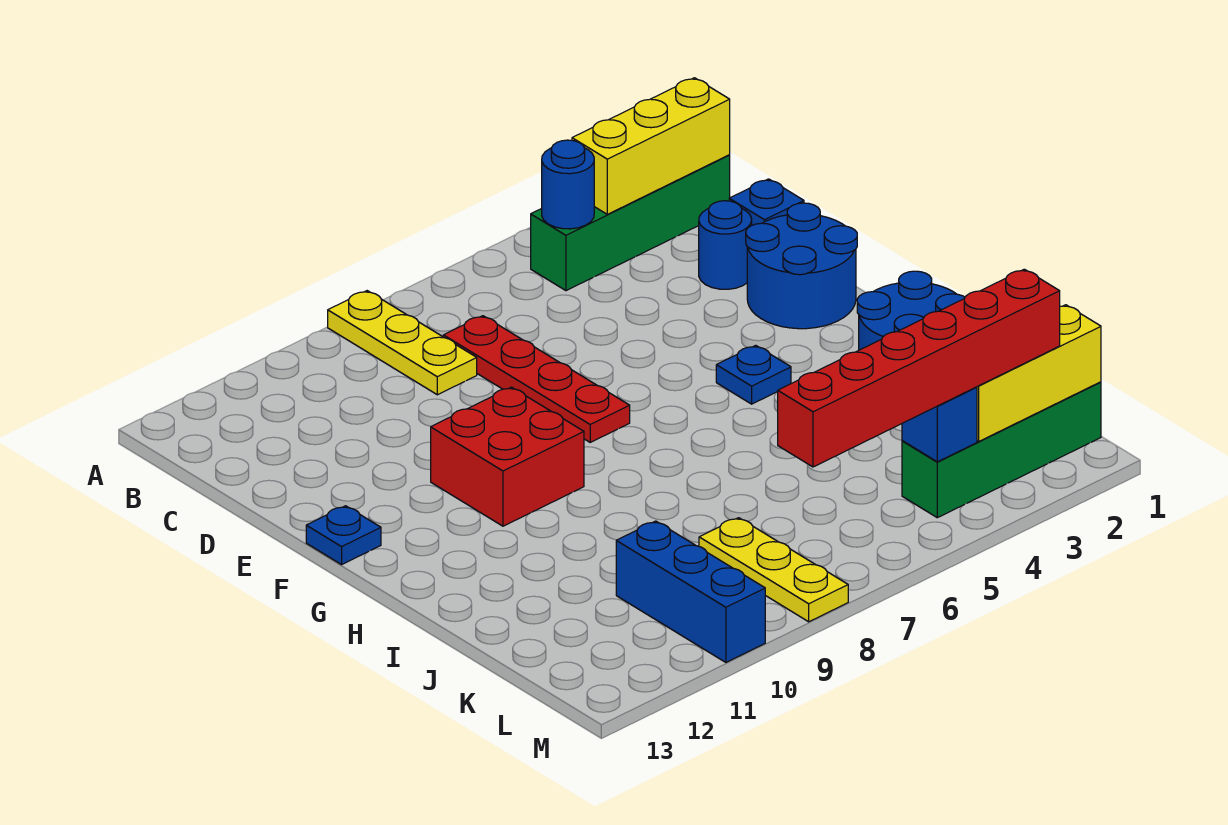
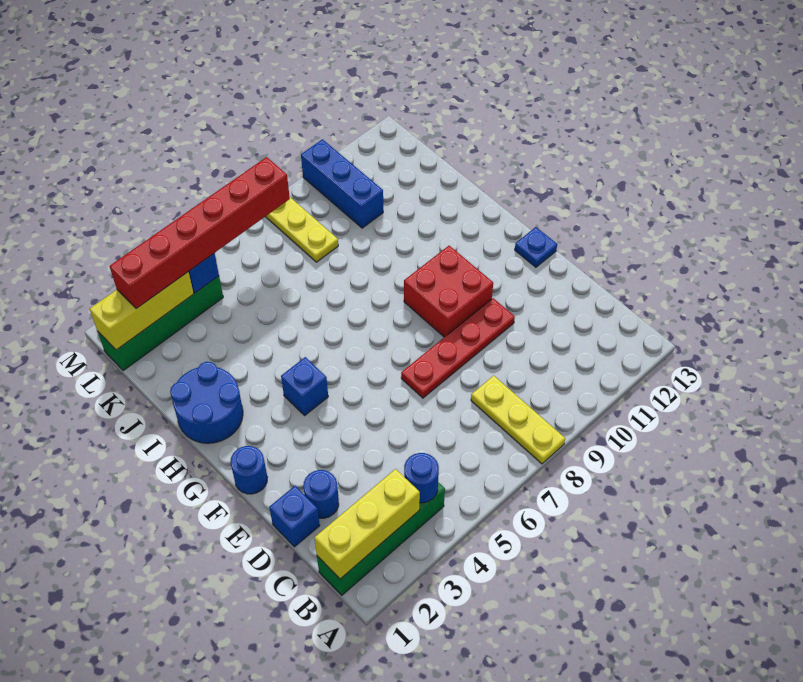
red plate C7:F7 level 1 -> red plate E7:E10 level 1
blue round brick E1:F2 level 1 -> blue round brick F1 level 1
blue plate G4 level 1 -> blue brick G4 level 1

